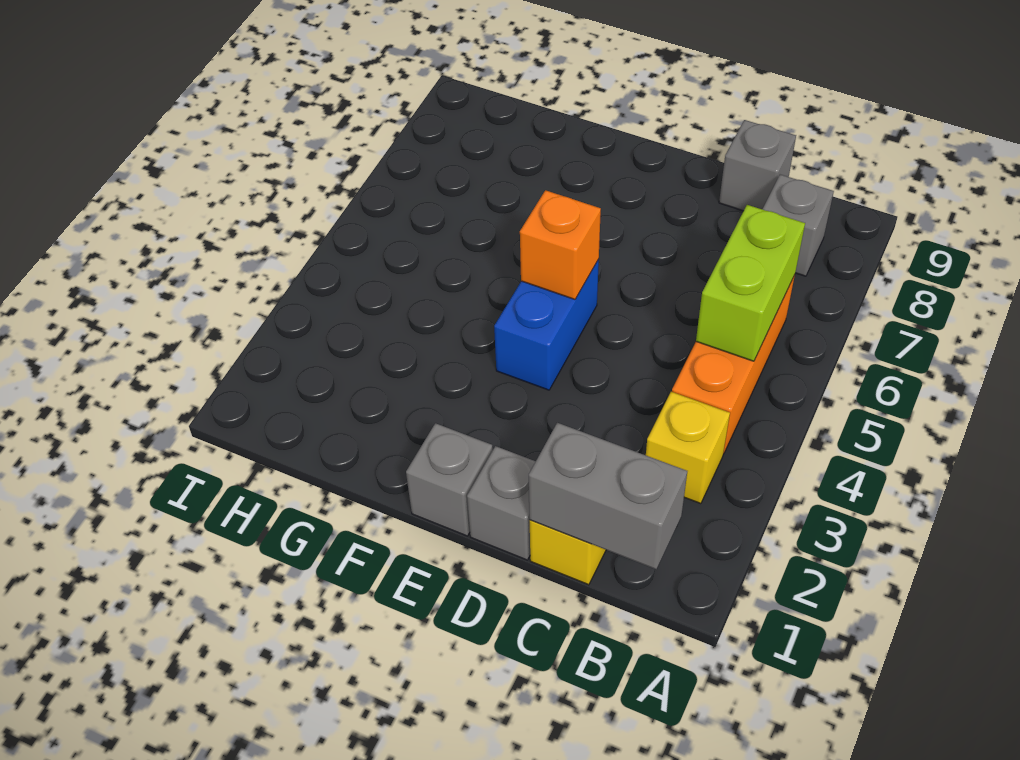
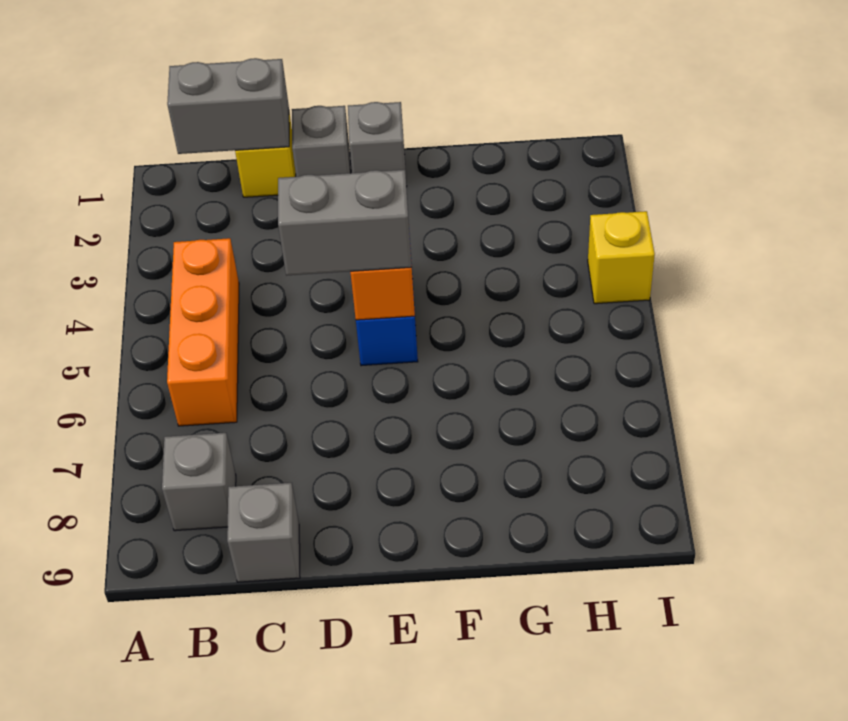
yellow brick B3 level 1 -> yellow brick I4 level 1
lime brick B5:B6 level 2 -> none
none -> grey brick D5:E5 level 3

